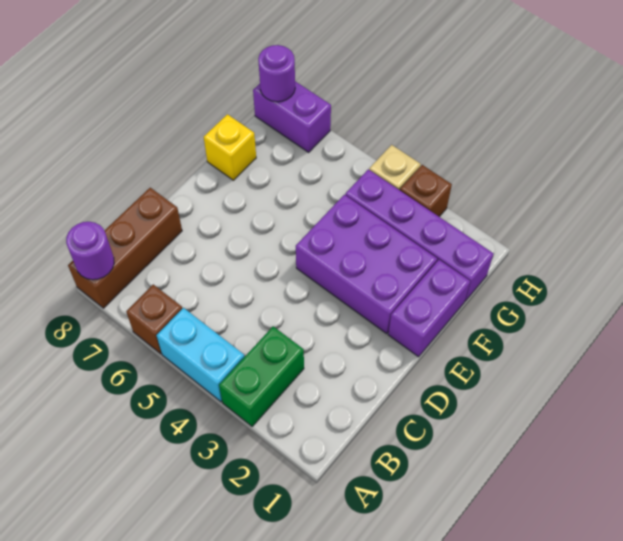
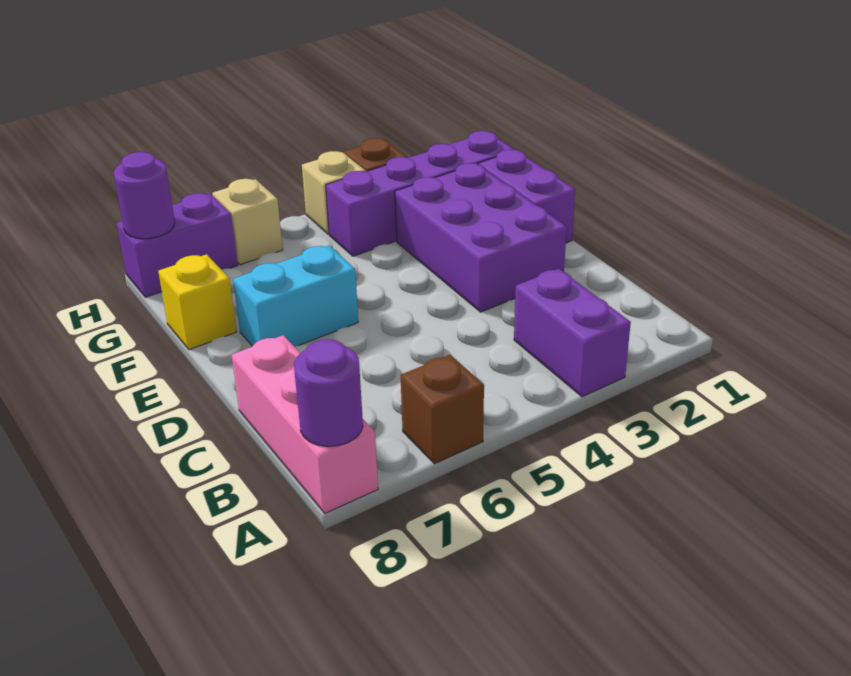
green brick A3:B3 level 1 -> purple brick A3:B3 level 1
cyan brick A4:A5 level 1 -> cyan brick E6:E7 level 1
brown brick A8:C8 level 1 -> pink brick A8:C8 level 1
purple brick E2:F4 level 1 -> purple brick D2:F3 level 1
none -> tan brick H6 level 1

